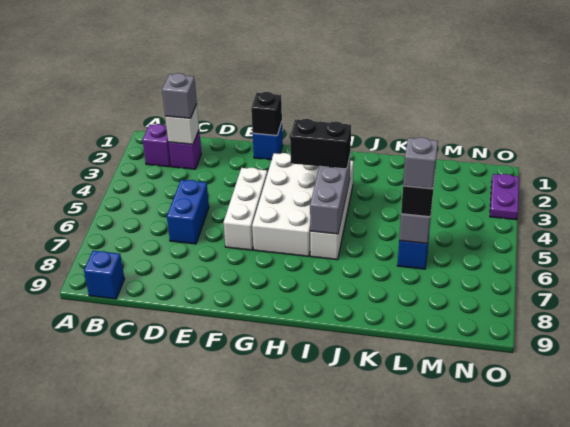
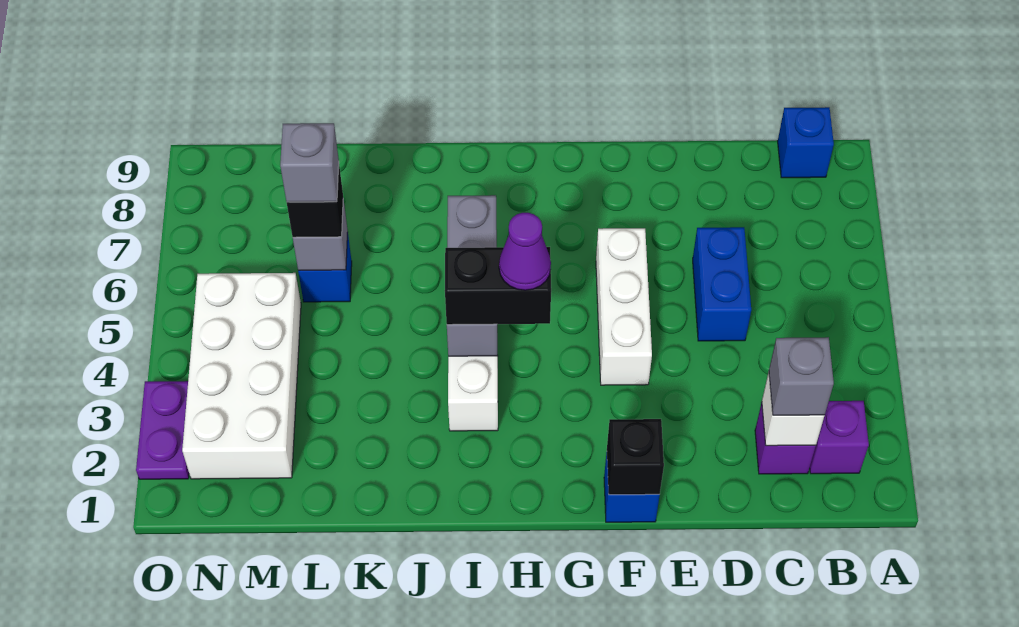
white brick G3:H6 level 1 -> white brick M2:N5 level 1
none -> purple cone H4 level 4

